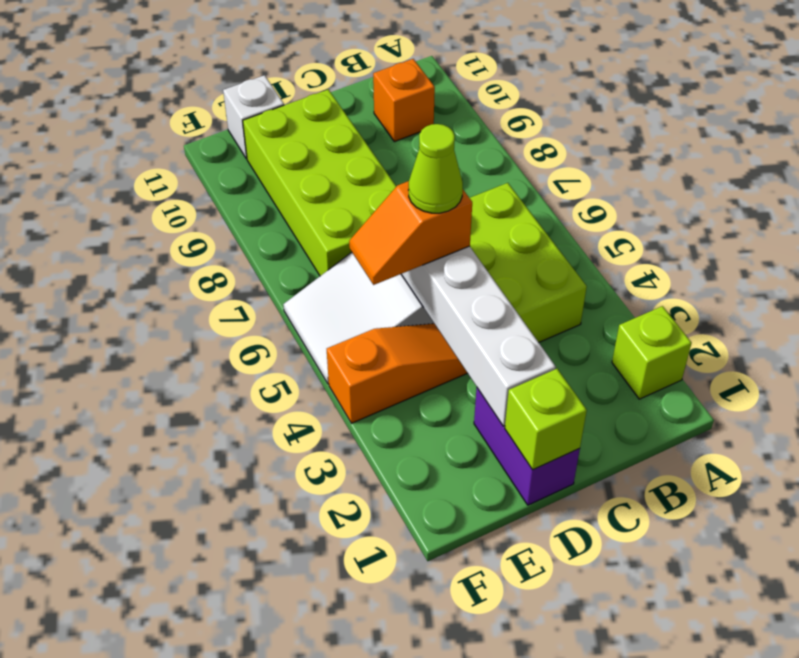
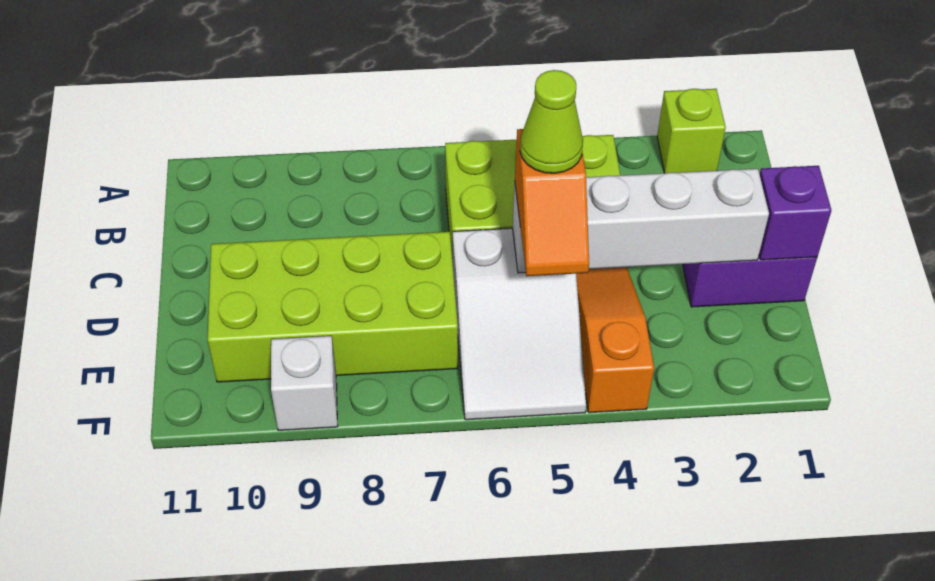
orange brick B10 level 1 -> none
lime brick D1 level 2 -> purple brick D1 level 2
white brick E11 level 1 -> white brick F9 level 1

